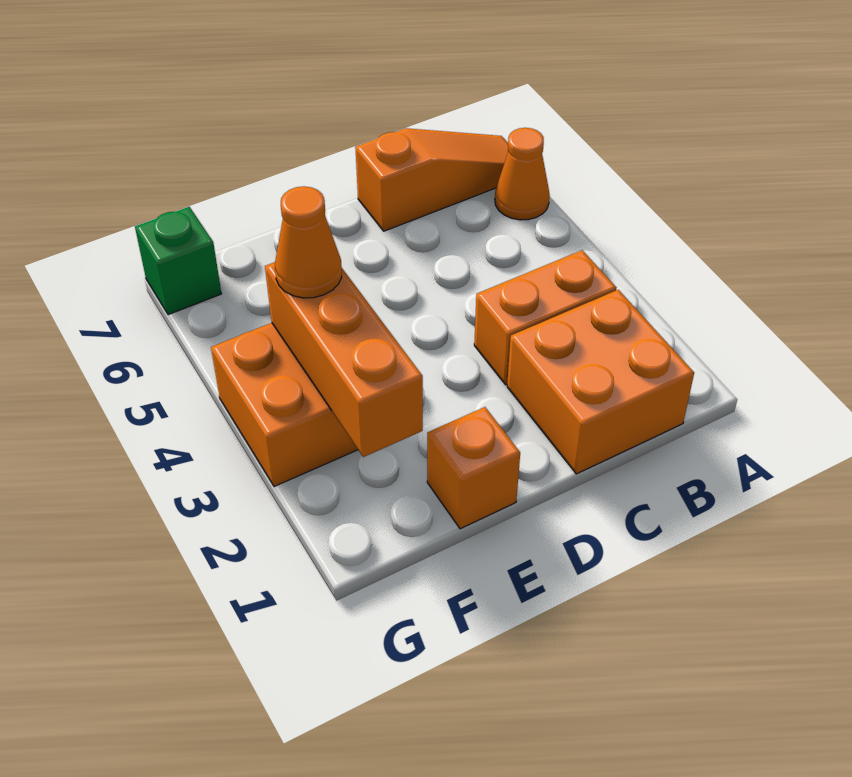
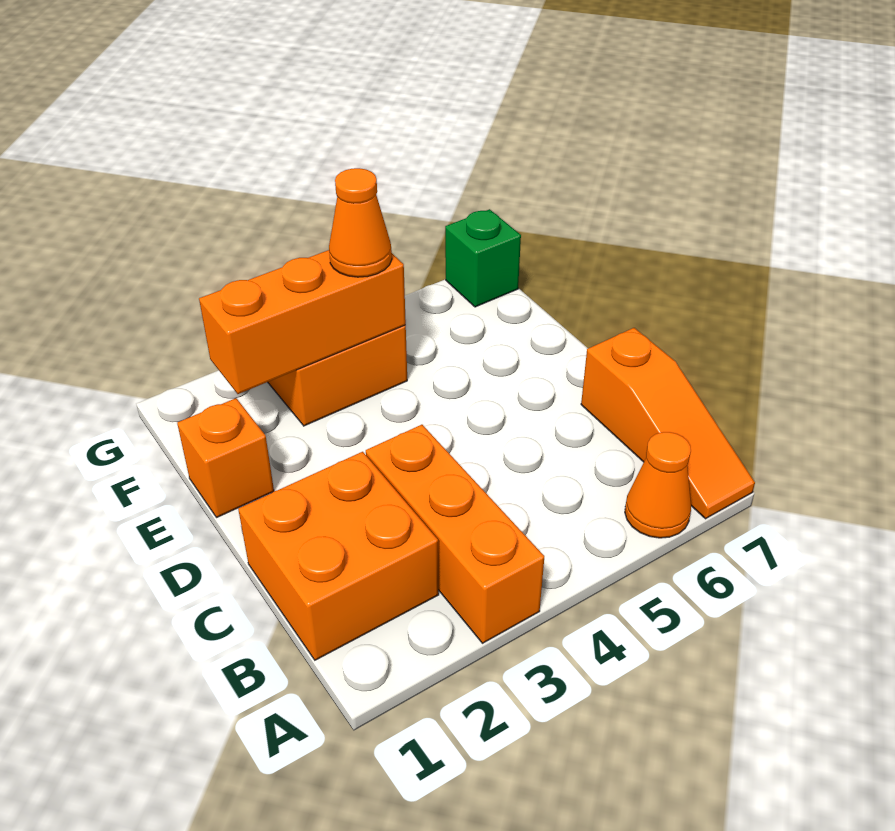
orange brick B3:C3 level 1 -> orange brick A3:C3 level 1

